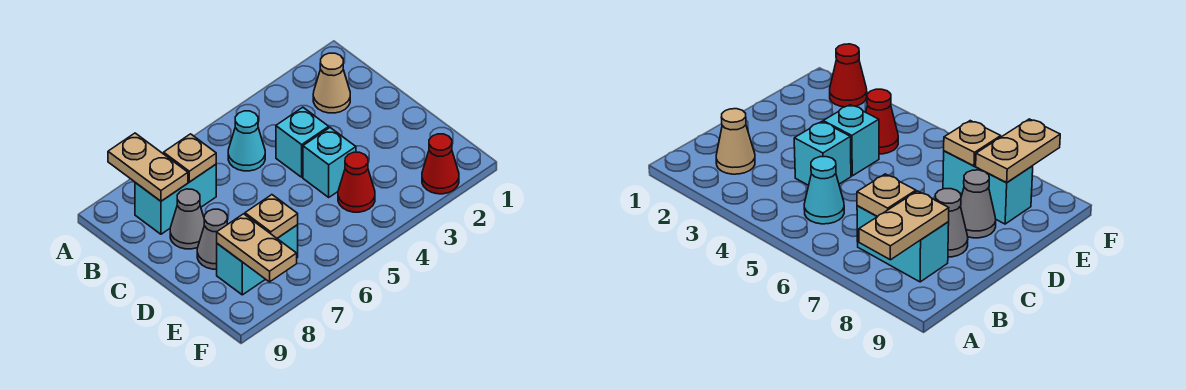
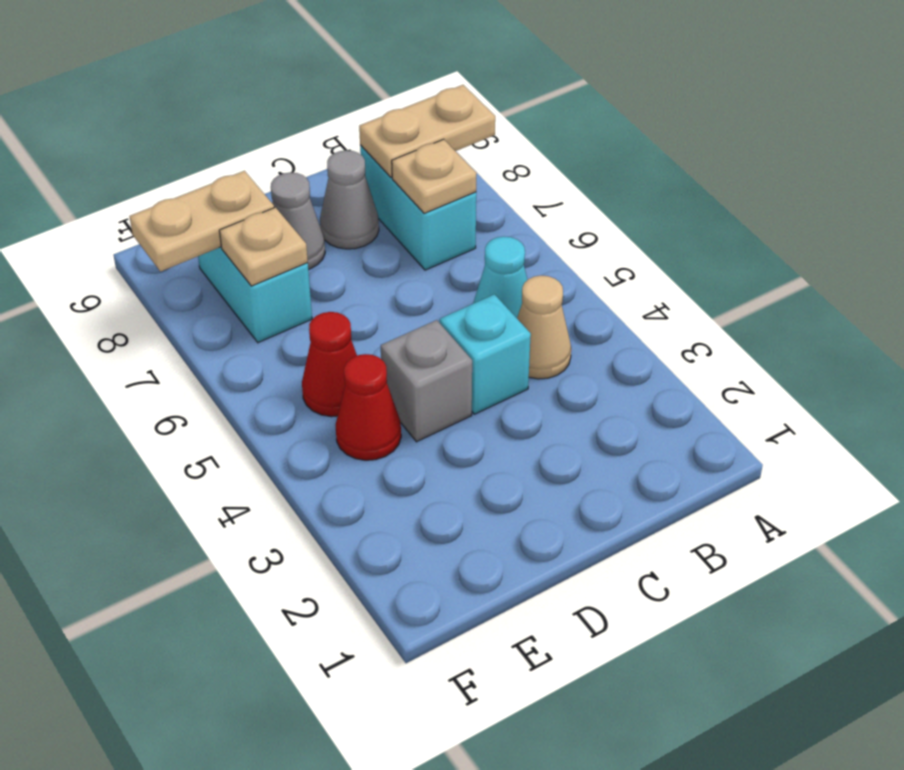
tan cone B2 level 1 -> tan cone B4 level 1
cyan brick D4 level 1 -> grey brick D4 level 1
red cone F2 level 1 -> red cone E5 level 1

